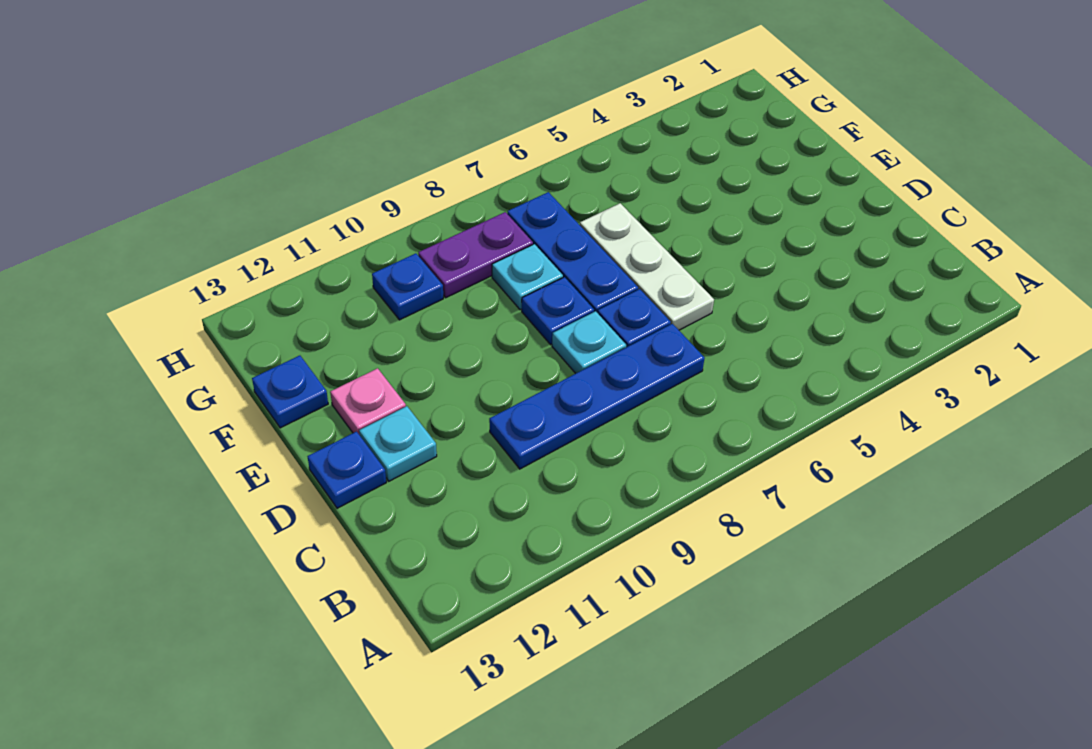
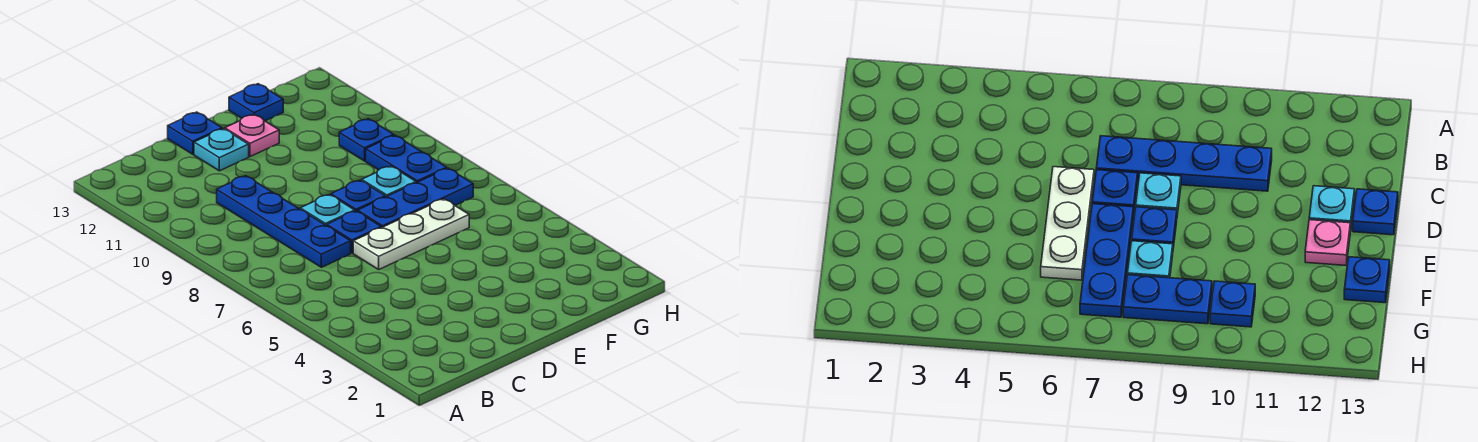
purple plate G8:G9 level 1 -> blue plate G8:G9 level 1

